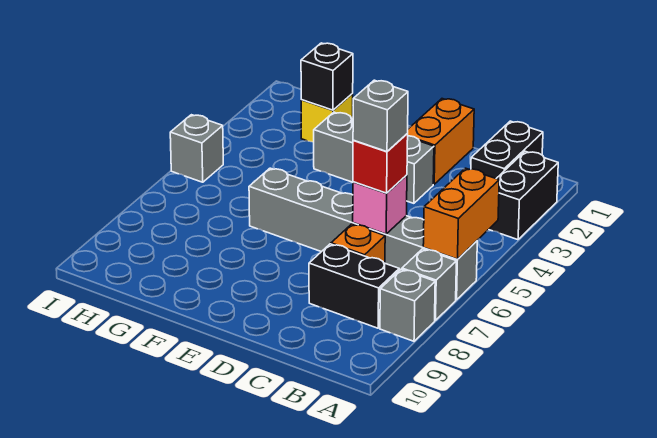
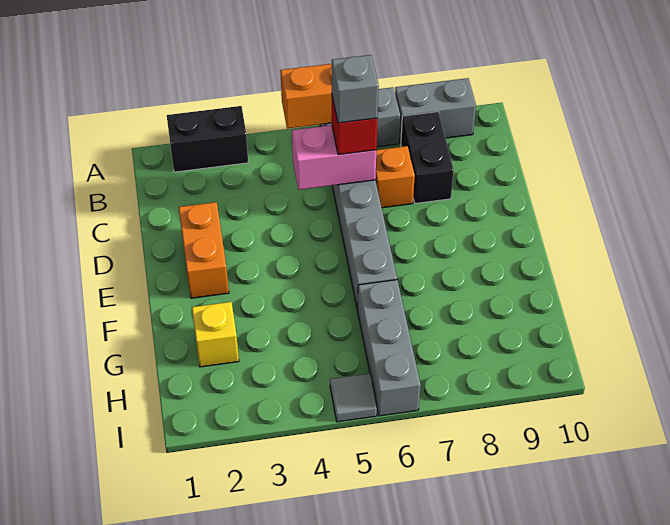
grey brick A8 level 1 -> grey brick A8:A9 level 1
black brick B1:B2 level 1 -> none
pink brick C6 level 2 -> pink brick C5:C6 level 2
orange brick D1:D2 level 1 -> orange brick D2:E2 level 1
grey brick D3:F3 level 1 -> grey brick G6:I6 level 1
black brick G2 level 2 -> none
grey brick I5 level 1 -> grey tile I5 level 1

